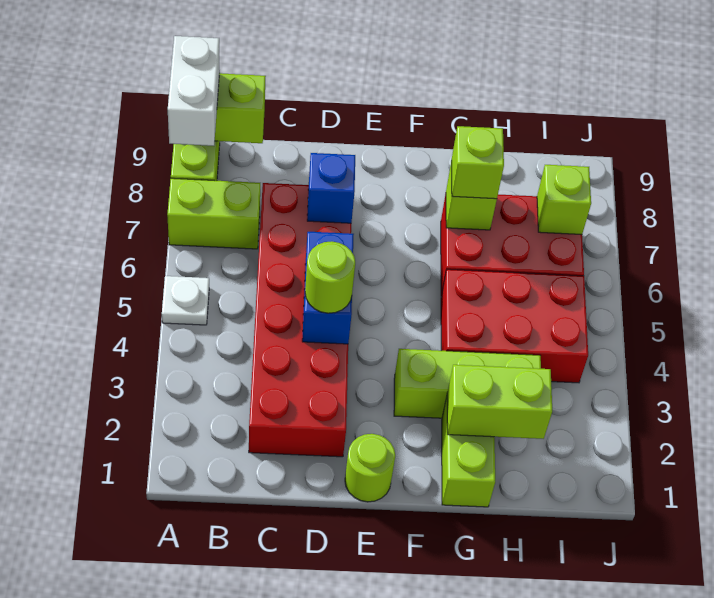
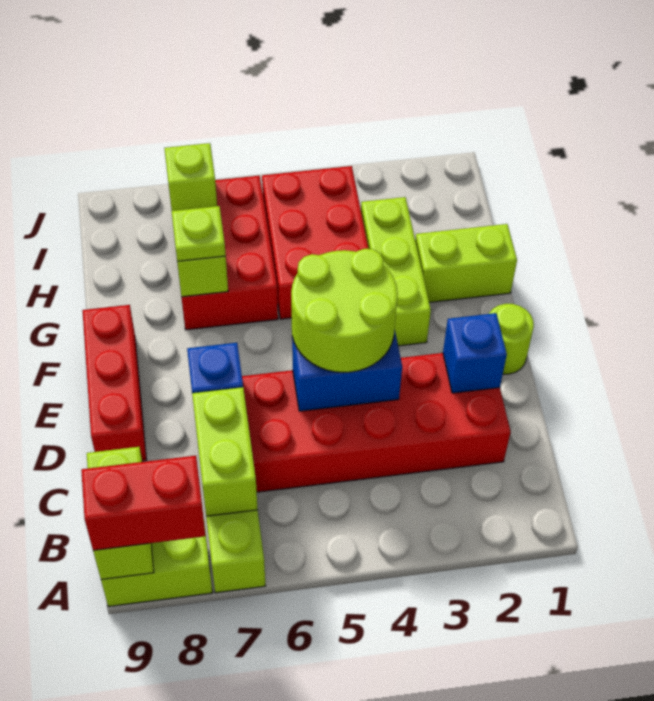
white plate A5 level 1 -> none
white brick A8:A9 level 3 -> red brick A8:A9 level 3
none -> blue brick D2 level 2
lime round brick D4 level 3 -> lime round brick D4:E5 level 3
none -> red brick D9:F9 level 1
lime brick G2:H2 level 2 -> lime brick B7:C7 level 2
lime brick G7 level 3 -> lime plate G7 level 3

